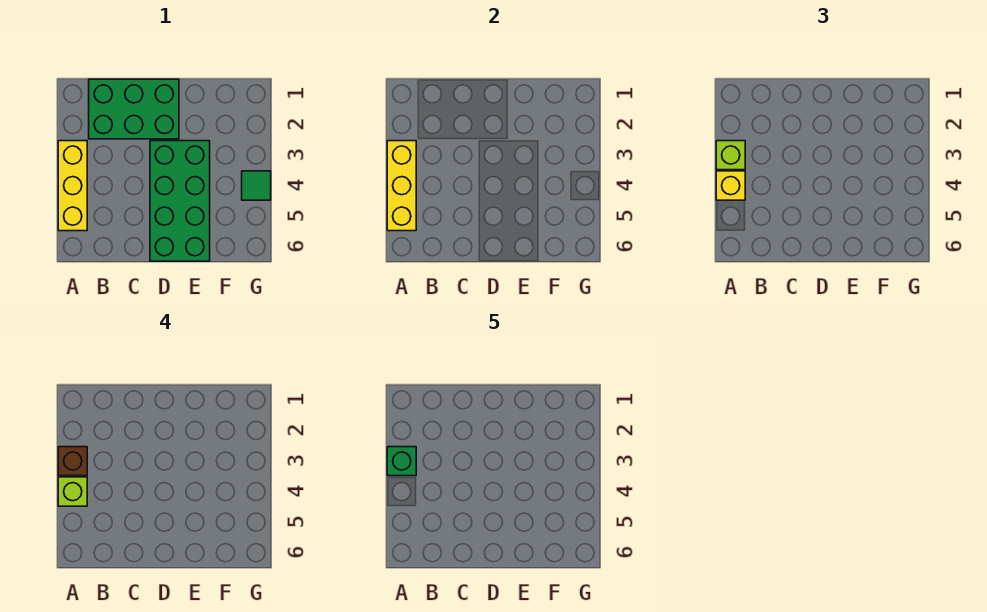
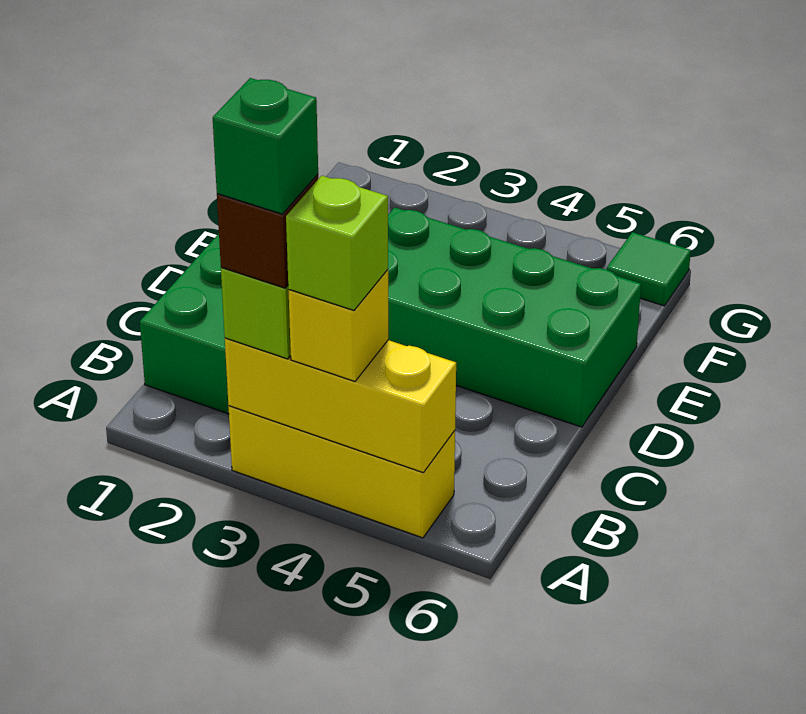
green tile G4 level 1 -> green tile G6 level 1

